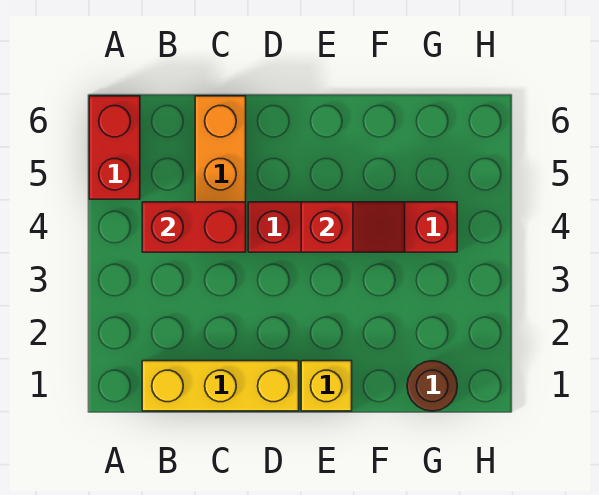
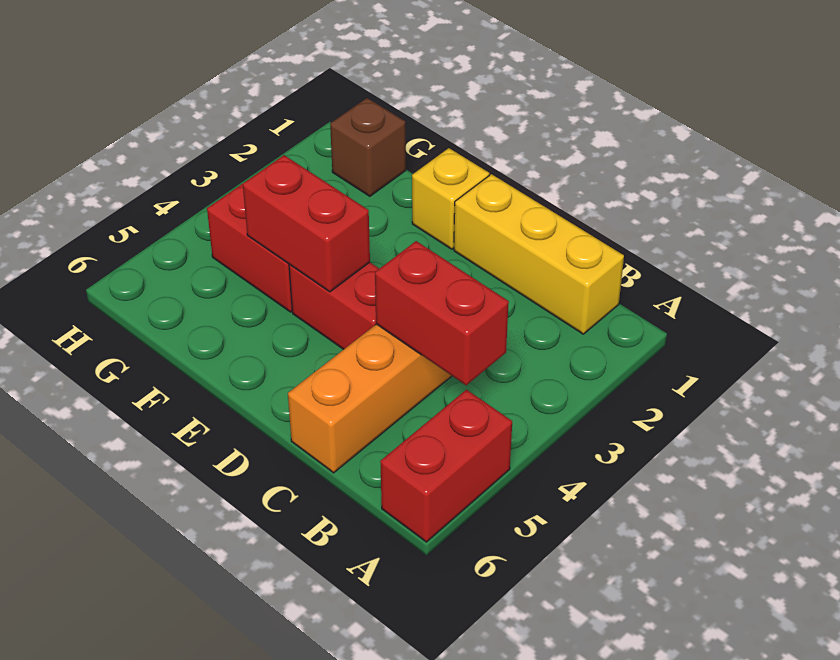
red slope E4:F4 level 2 top E -> red brick E4:F4 level 2
brown round brick G1 level 1 -> brown brick G1 level 1

